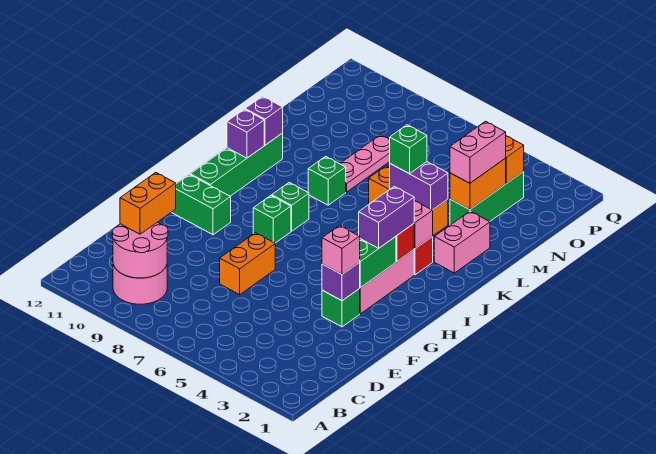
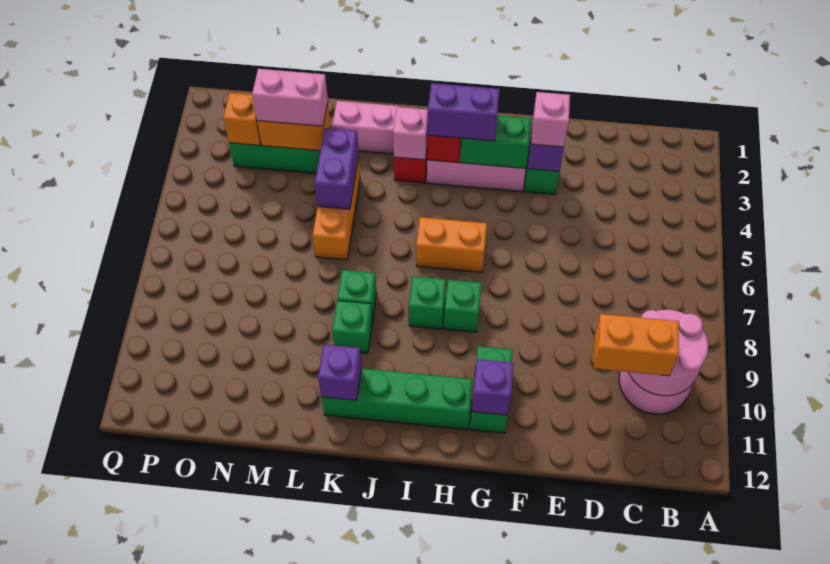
orange brick E7:F7 level 1 -> orange brick H6:I6 level 1
purple brick J11 level 2 -> purple brick G11 level 2
green brick L5 level 3 -> green brick K9 level 1
pink plate L8:N8 level 1 -> none

